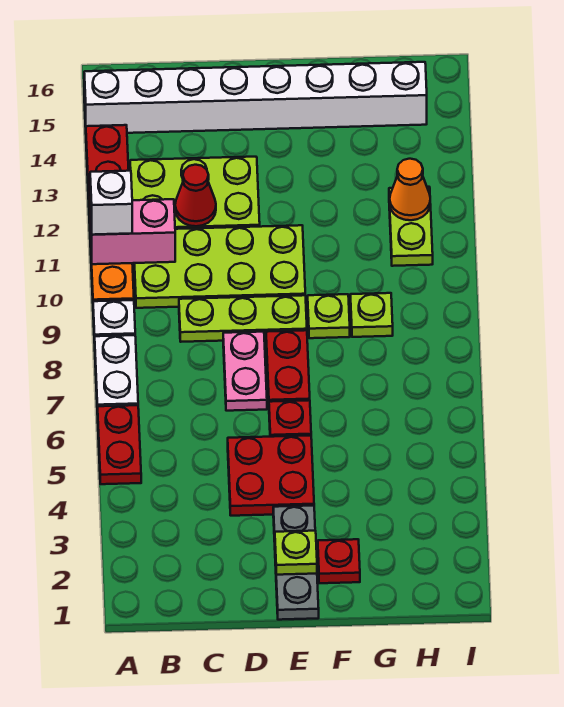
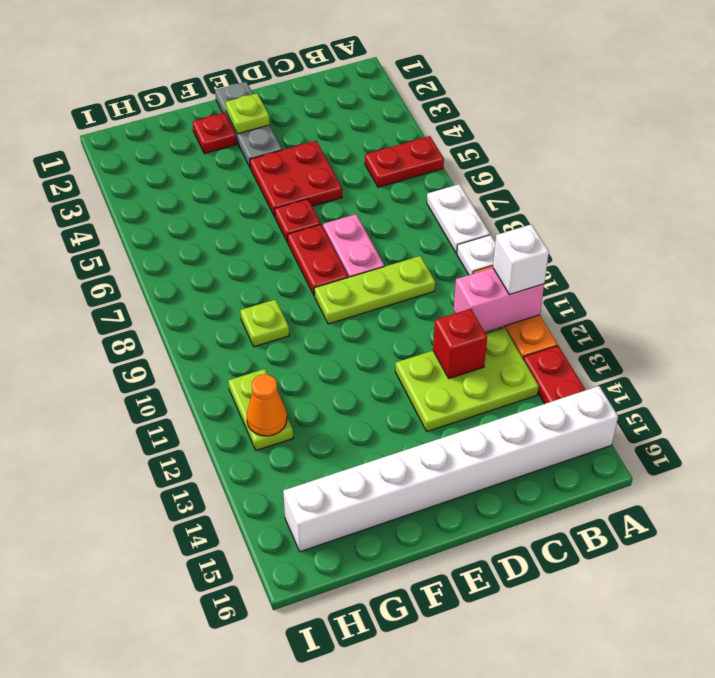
red plate A5:A6 level 1 -> red plate A5:B5 level 1
lime plate B10:E11 level 1 -> none
red cone C12 level 2 -> red brick C12 level 2
lime plate F9 level 1 -> none

